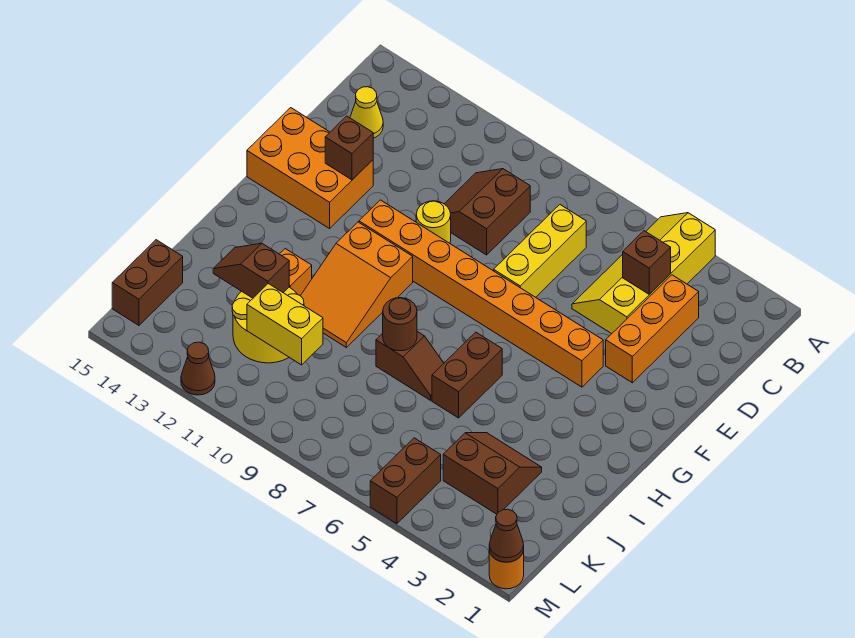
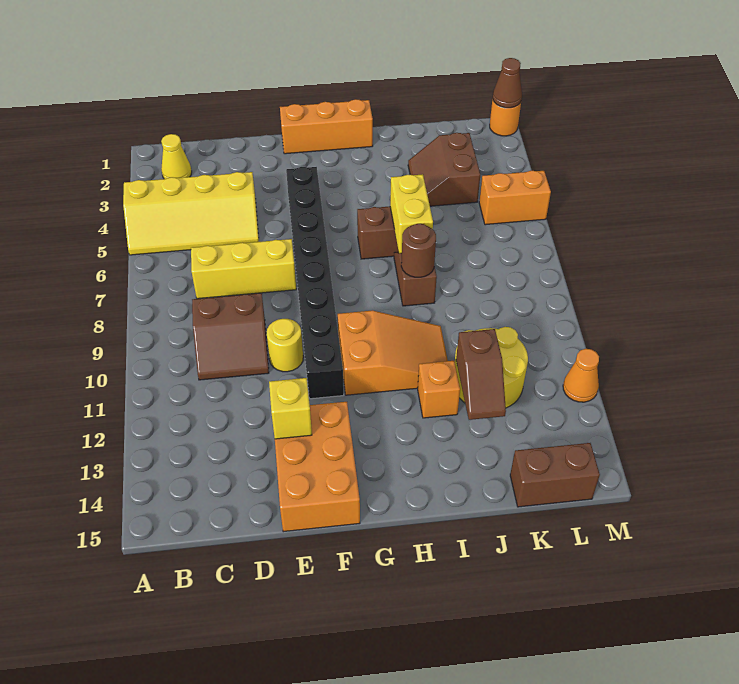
orange brick C3:E3 level 1 -> orange brick F1:H1 level 1
brown brick C4 level 2 -> none
yellow cone C14 level 1 -> yellow cone B2 level 1
brown brick E13 level 2 -> yellow brick E13 level 2
orange brick F4:F11 level 1 -> black brick F4:F11 level 1
yellow brick K10:K11 level 2 -> yellow brick I6:I7 level 2
brown brick L5:M5 level 1 -> orange brick L5:M5 level 1
brown cone M12 level 1 -> orange cone M12 level 1

